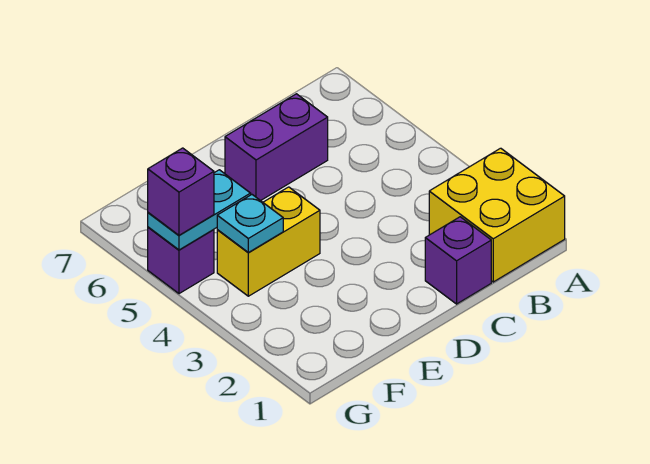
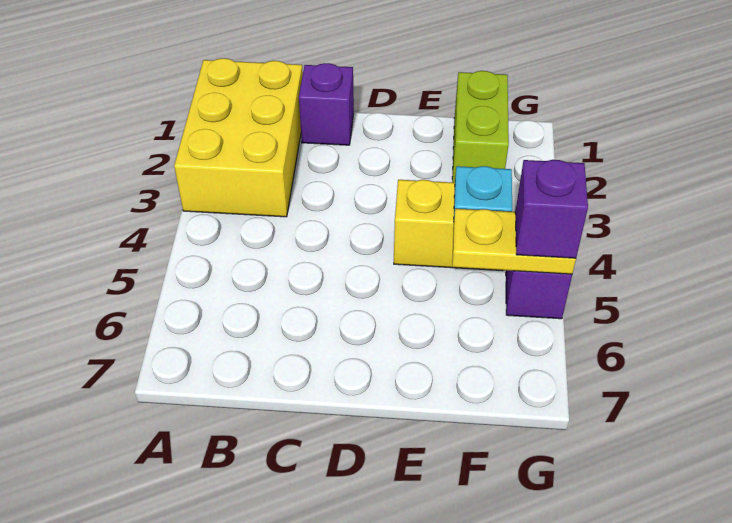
yellow brick A1:B2 level 1 -> yellow brick A1:B3 level 1
purple brick C6:D6 level 1 -> none
none -> lime brick F1:F2 level 1
cyan plate F5:G5 level 2 -> yellow plate F5:G5 level 2

